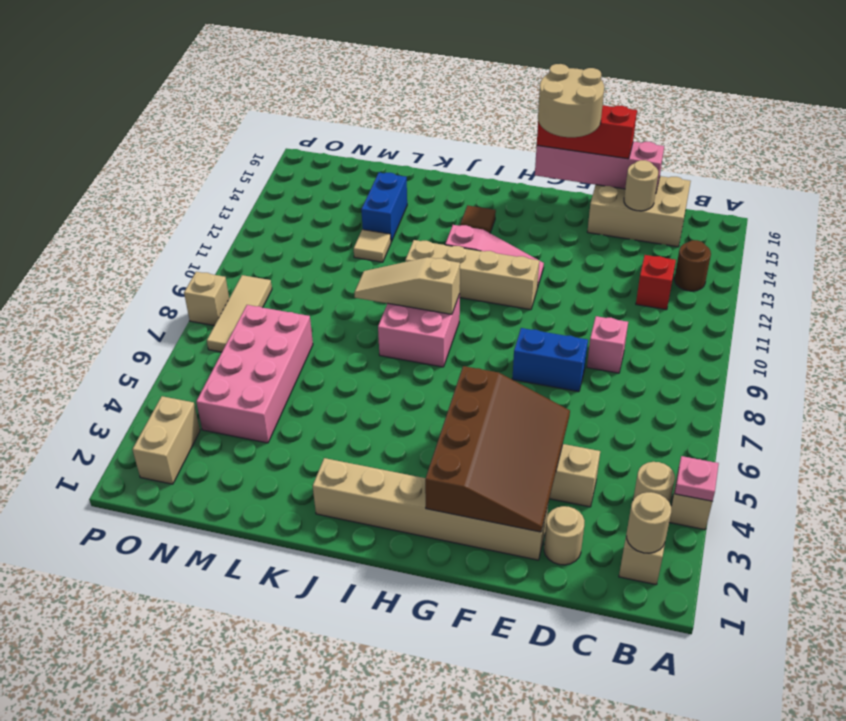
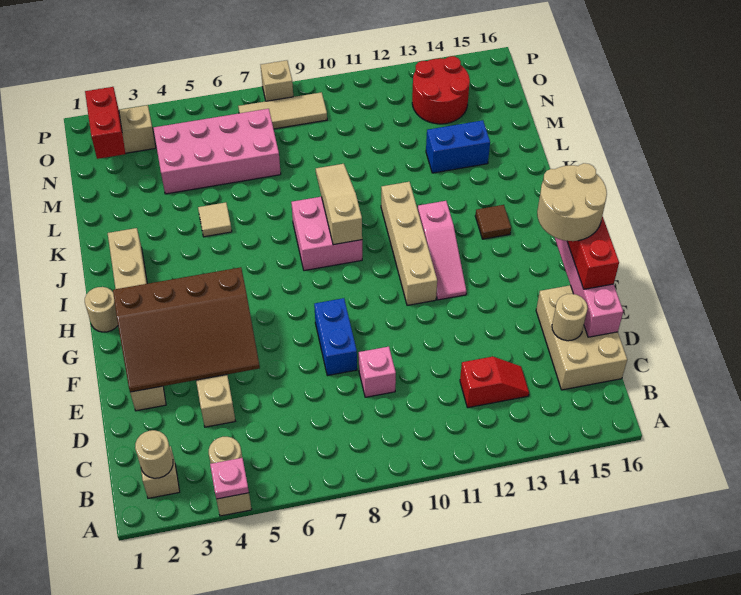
brown round brick B13 level 1 -> none
tan round brick D2 level 1 -> tan round brick H1 level 1
tan tile L12 level 1 -> tan tile K5 level 1
none -> red brick N2:O2 level 2
none -> red round brick N13:O14 level 1

